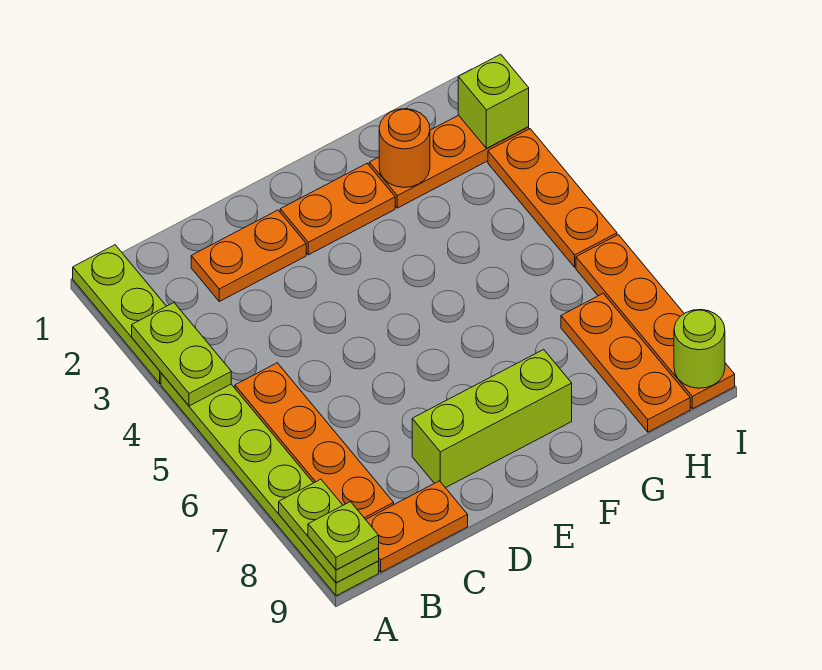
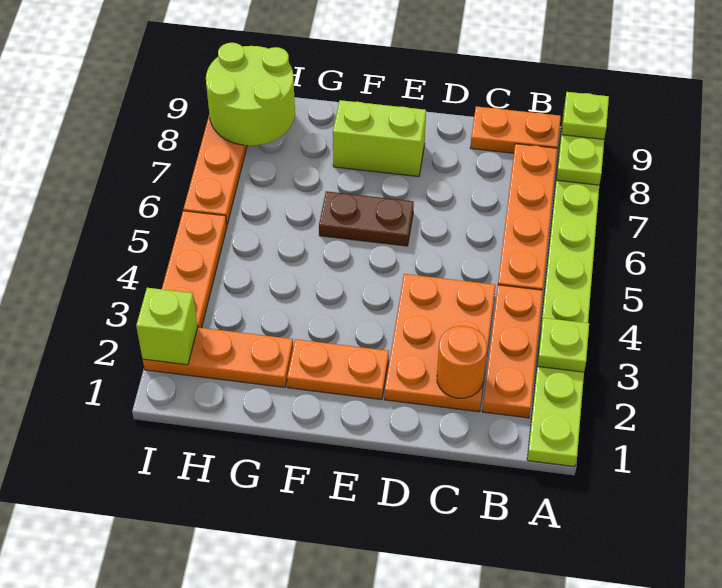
lime plate A3:A4 level 2 -> lime plate A3 level 2
orange plate C2:D2 level 1 -> orange plate C2:D4 level 1
lime brick D8:F8 level 1 -> lime brick E8:F8 level 1
none -> brown plate E6:F6 level 1
orange round brick G2 level 2 -> orange round brick C2 level 2
orange plate H7:H9 level 1 -> orange plate B2:B4 level 1
lime round brick I9 level 2 -> lime round brick H8:I9 level 2

